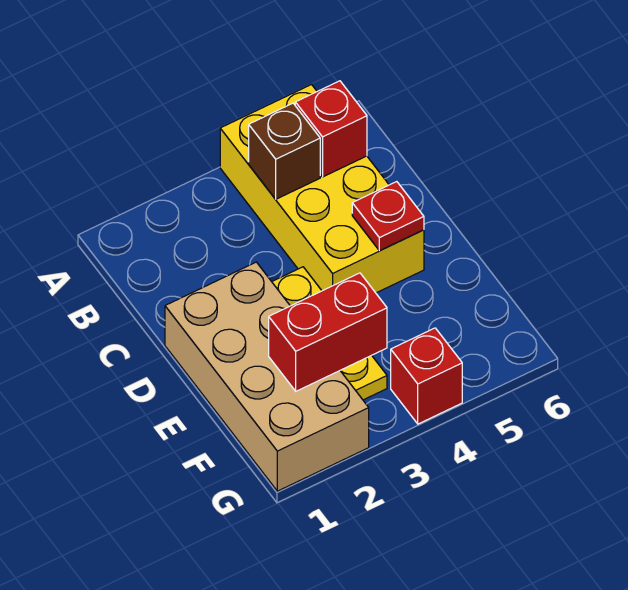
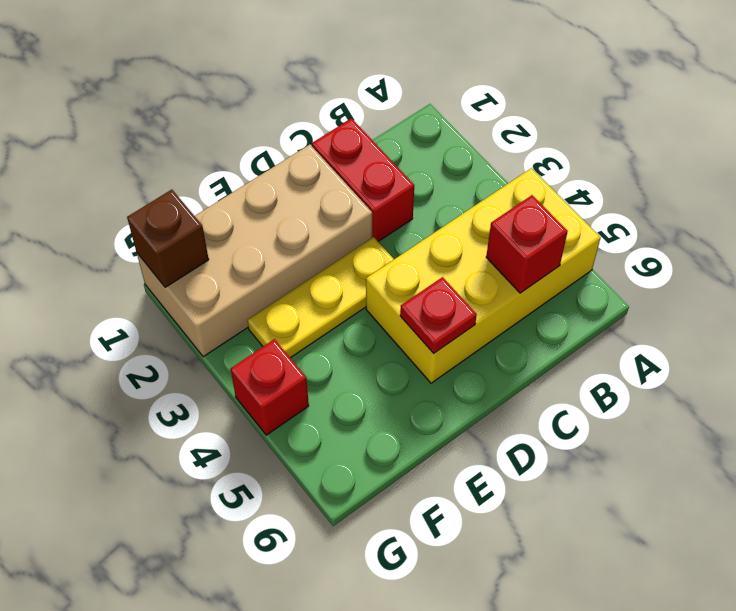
brown brick B4 level 2 -> brown brick G1 level 2
red brick F2:F3 level 2 -> red brick C1:C2 level 1

